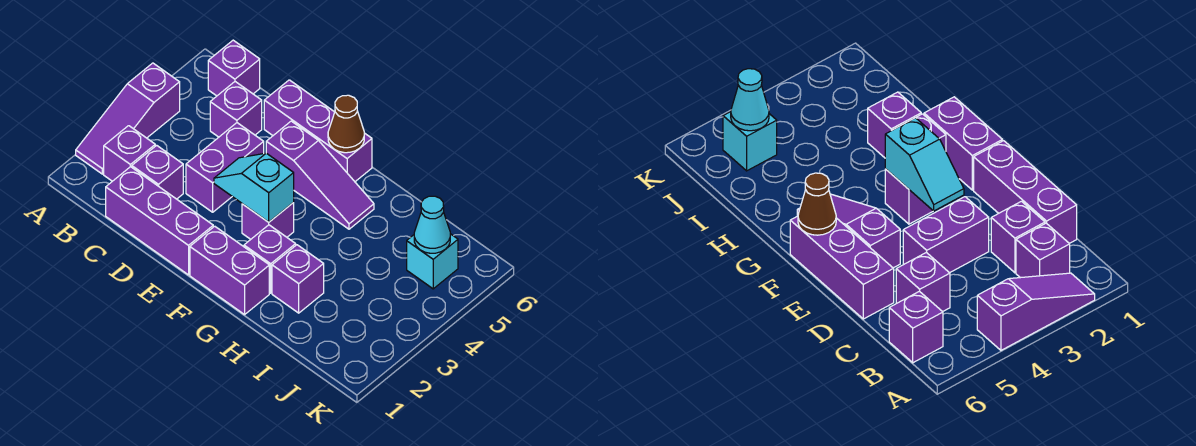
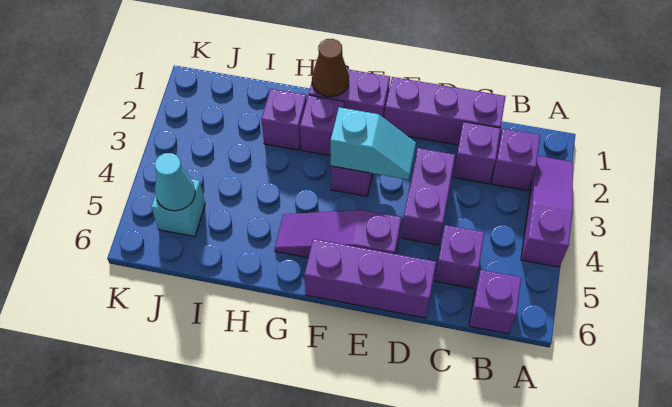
brown cone F6 level 2 -> brown cone G1 level 2

